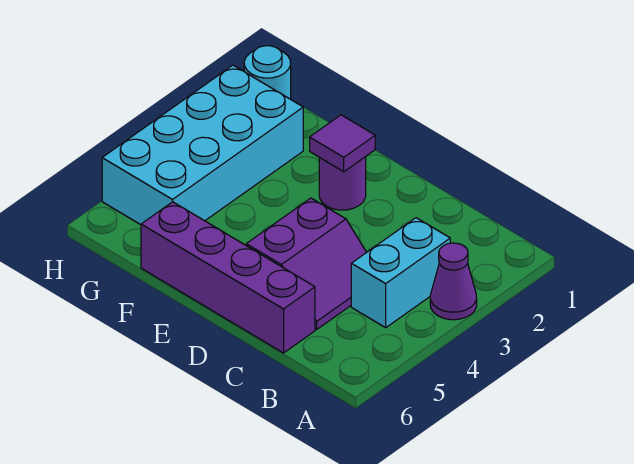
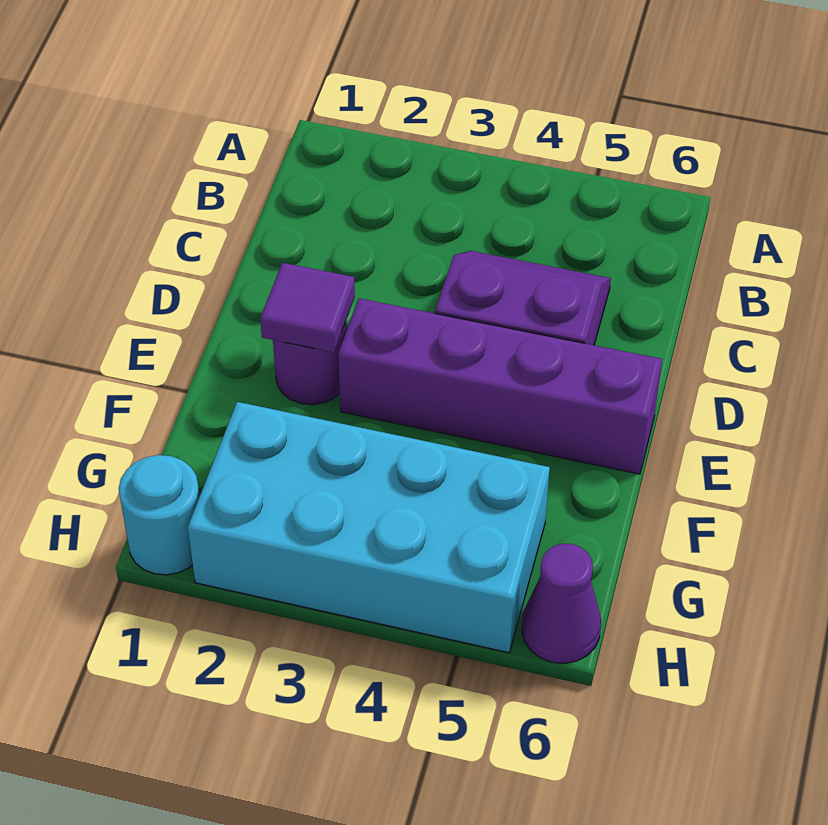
purple cone A3 level 1 -> purple cone H6 level 1
cyan brick B3:B4 level 1 -> none
purple brick C6:F6 level 1 -> purple brick E3:E6 level 1

